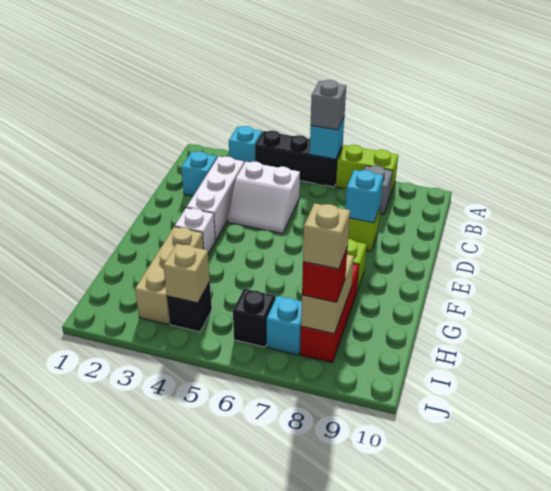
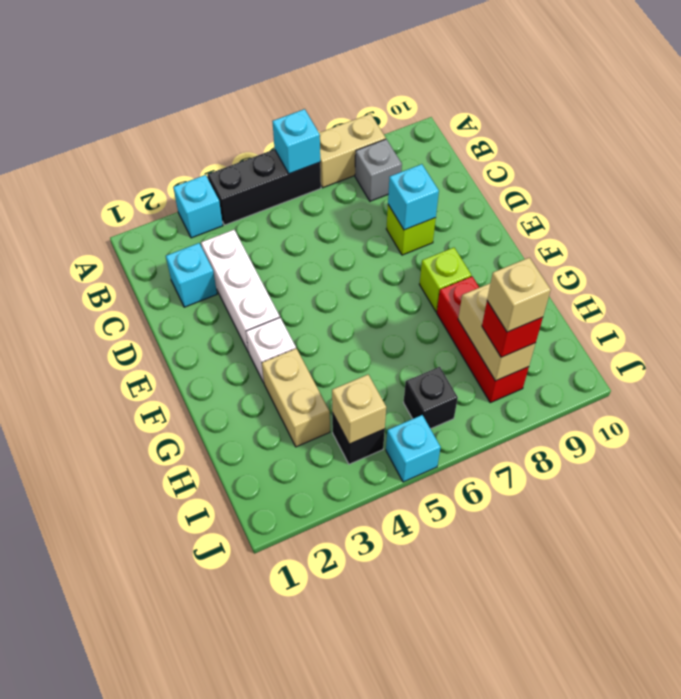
grey brick A6 level 3 -> none
lime brick A7:A8 level 1 -> tan brick A7:A8 level 1
white slope C4:D5 level 1 top C -> none
tan brick G3:I3 level 1 -> tan brick G3:H3 level 1
cyan brick I7 level 1 -> cyan brick J5 level 1

